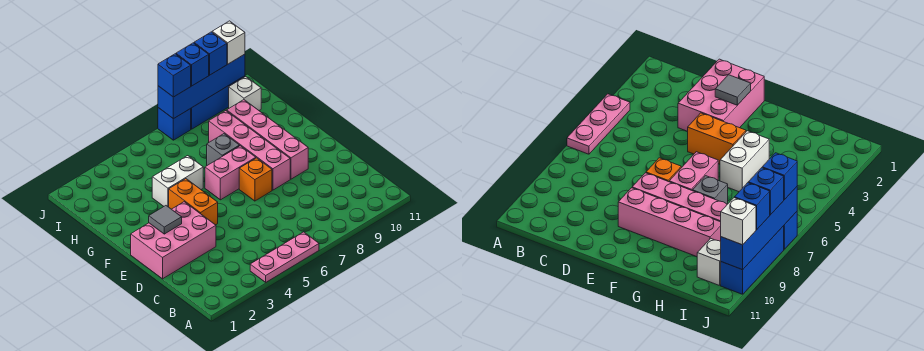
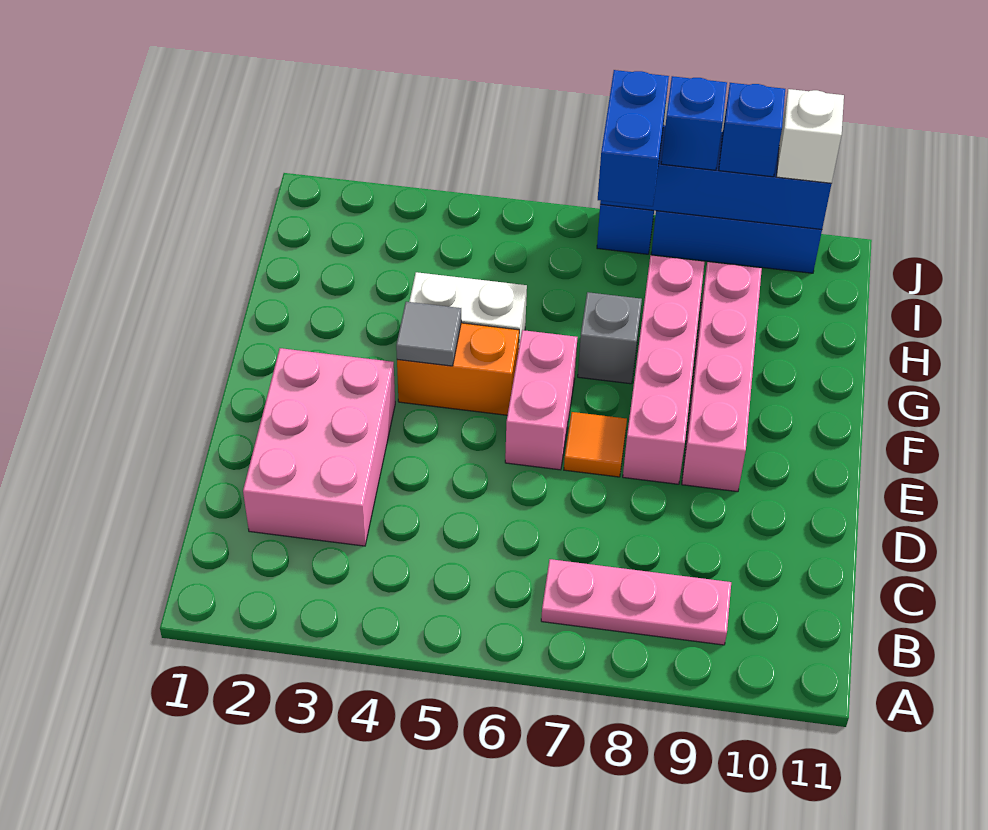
pink plate A4:A6 level 1 -> pink plate B7:B9 level 1
pink brick D1:E3 level 1 -> pink brick C2:E3 level 1
grey tile E2 level 2 -> grey tile F4 level 2
orange brick E4:F4 level 1 -> orange brick F4:F5 level 1
orange brick E7 level 1 -> orange tile E7 level 1
pink brick F6:F7 level 1 -> pink brick E6:F6 level 1
white brick I10 level 1 -> none
blue brick J7 level 3 -> blue brick I7:J7 level 3

